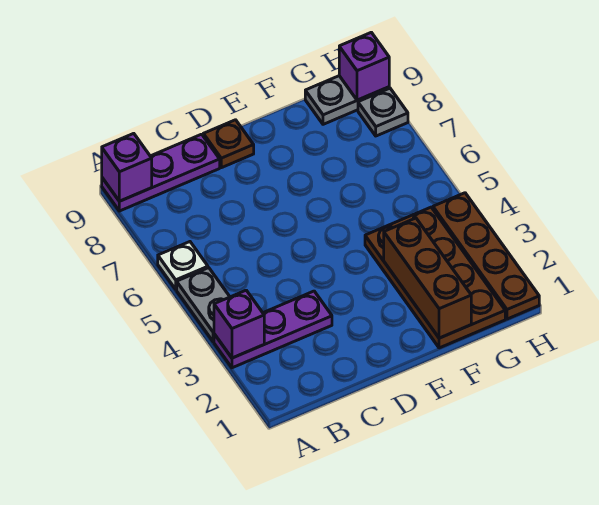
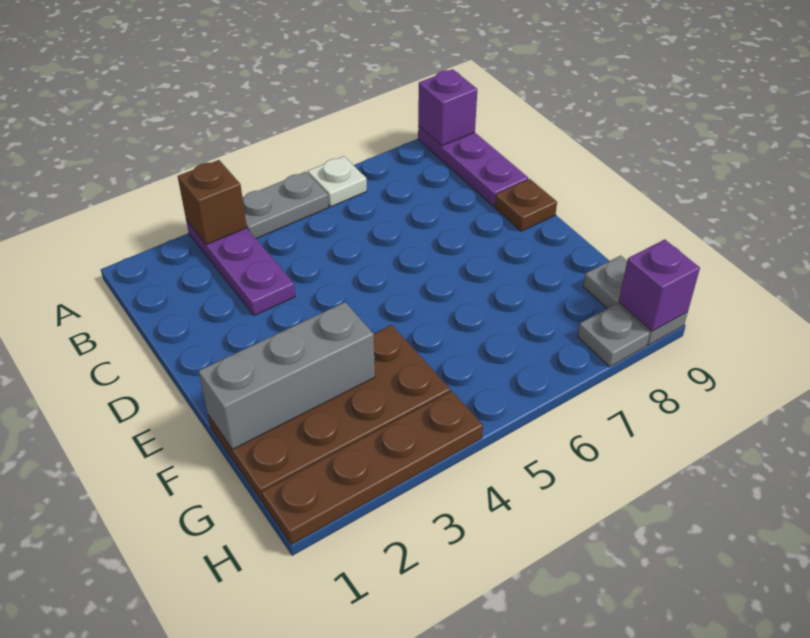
purple brick A3 level 2 -> brown brick A3 level 2
brown brick F1:F3 level 2 -> grey brick F1:F3 level 2

